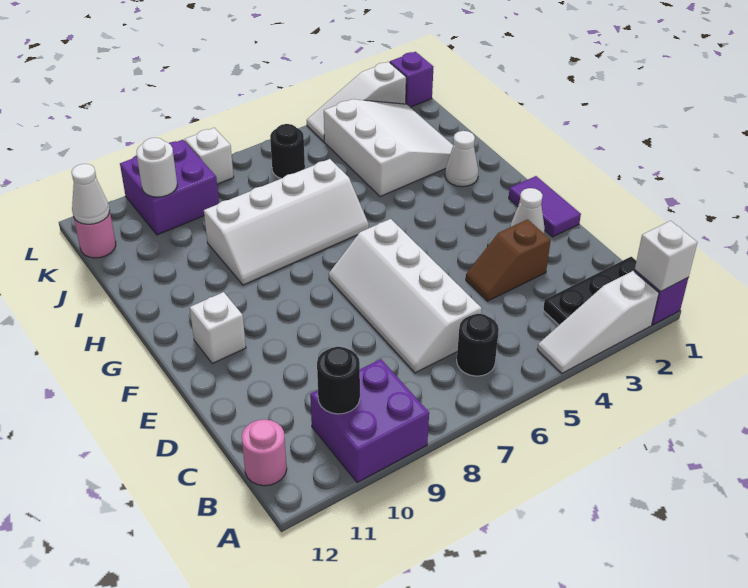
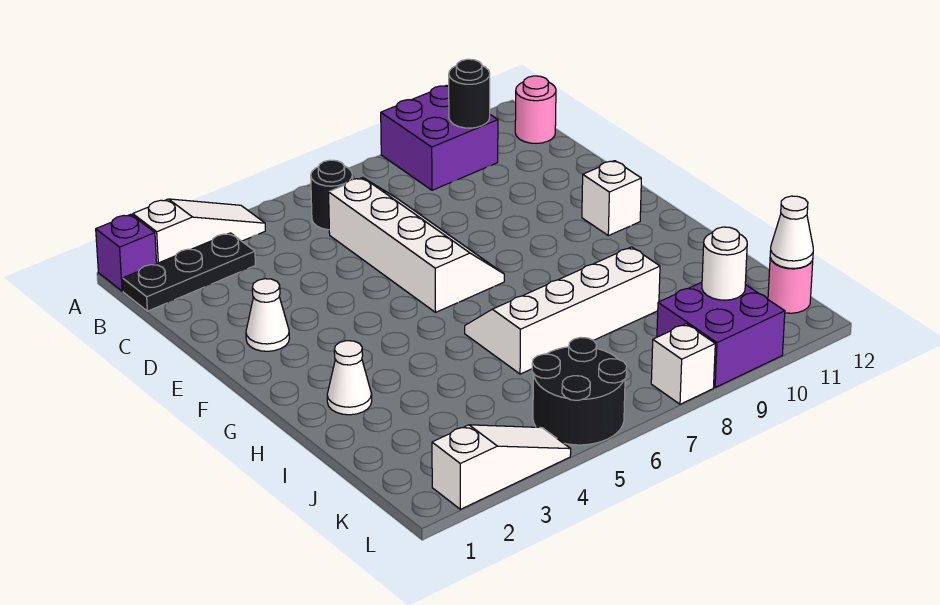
white brick A1 level 2 -> none
brown slope D3:D4 level 1 top 3 -> none
purple tile E1:F1 level 1 -> none
white slope I2:K4 level 1 top 4 -> none
black round brick K6 level 1 -> black round brick K5:L6 level 1
purple brick L1 level 1 -> none

